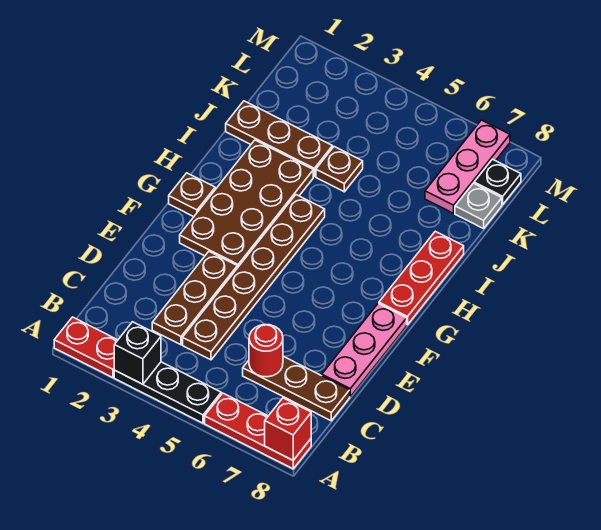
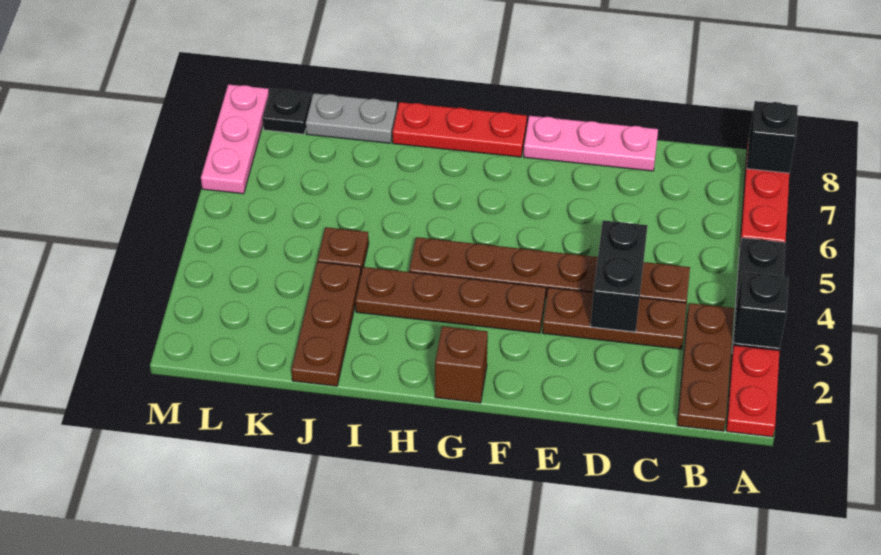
red brick A8 level 2 -> black brick A8 level 2
brown plate C6:C8 level 1 -> brown plate B1:B3 level 1
red round brick C6 level 2 -> none
none -> black brick D3:D4 level 2
brown plate F2:I3 level 1 -> brown plate F3:I3 level 1
brown plate G1 level 1 -> brown brick G1 level 1
pink plate K7:M7 level 1 -> pink plate M6:M8 level 1
grey plate K8 level 1 -> grey plate J8:K8 level 1

